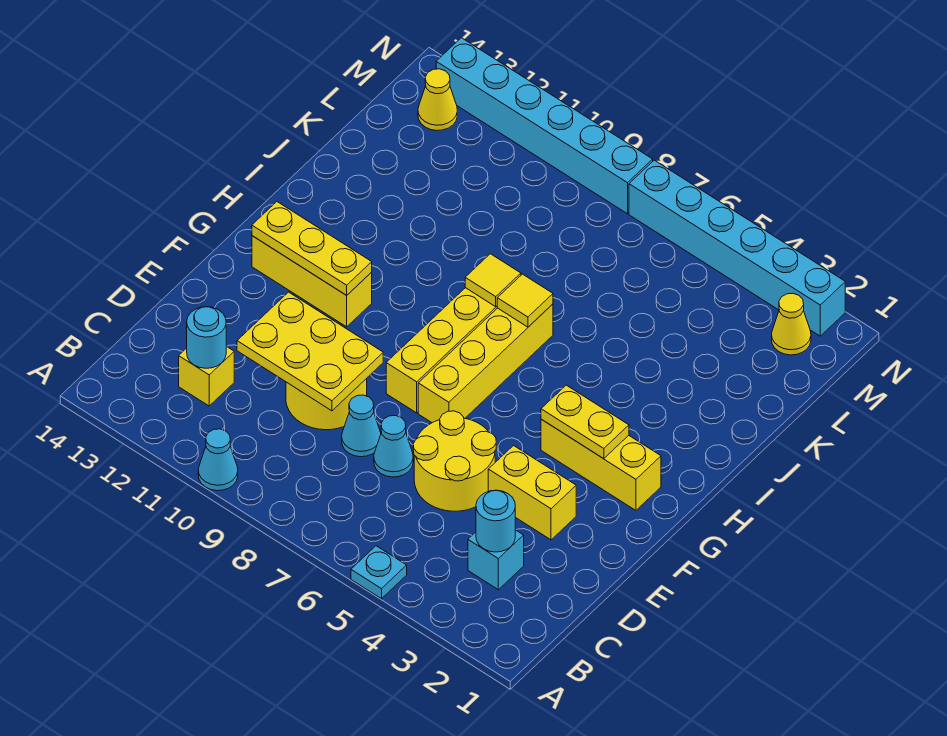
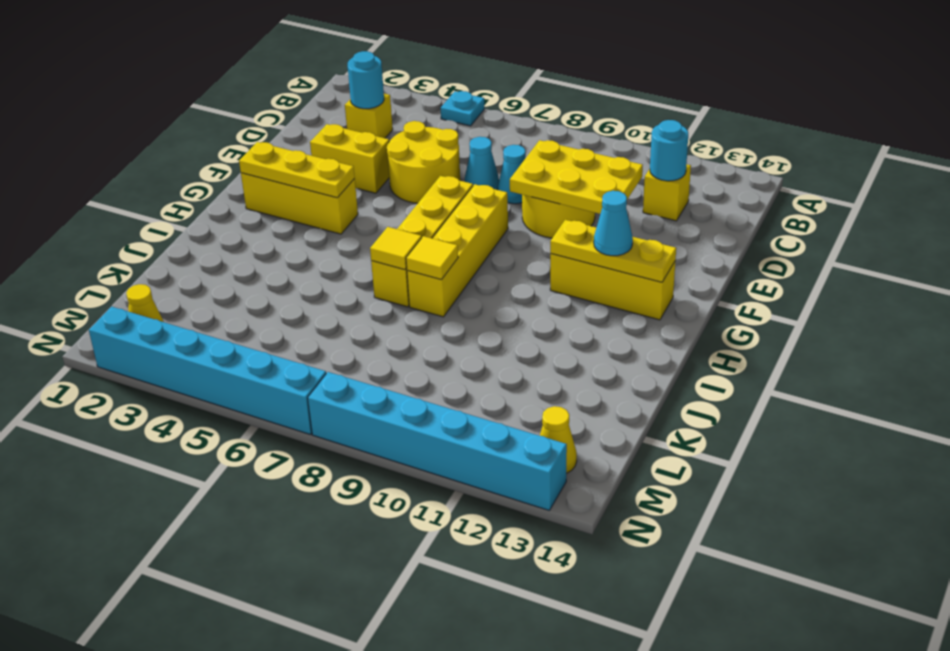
cyan cone A10 level 1 -> cyan cone G12 level 3
cyan brick C3 level 1 -> yellow brick C3 level 1
yellow plate G3:G4 level 2 -> yellow plate G2:G4 level 2

